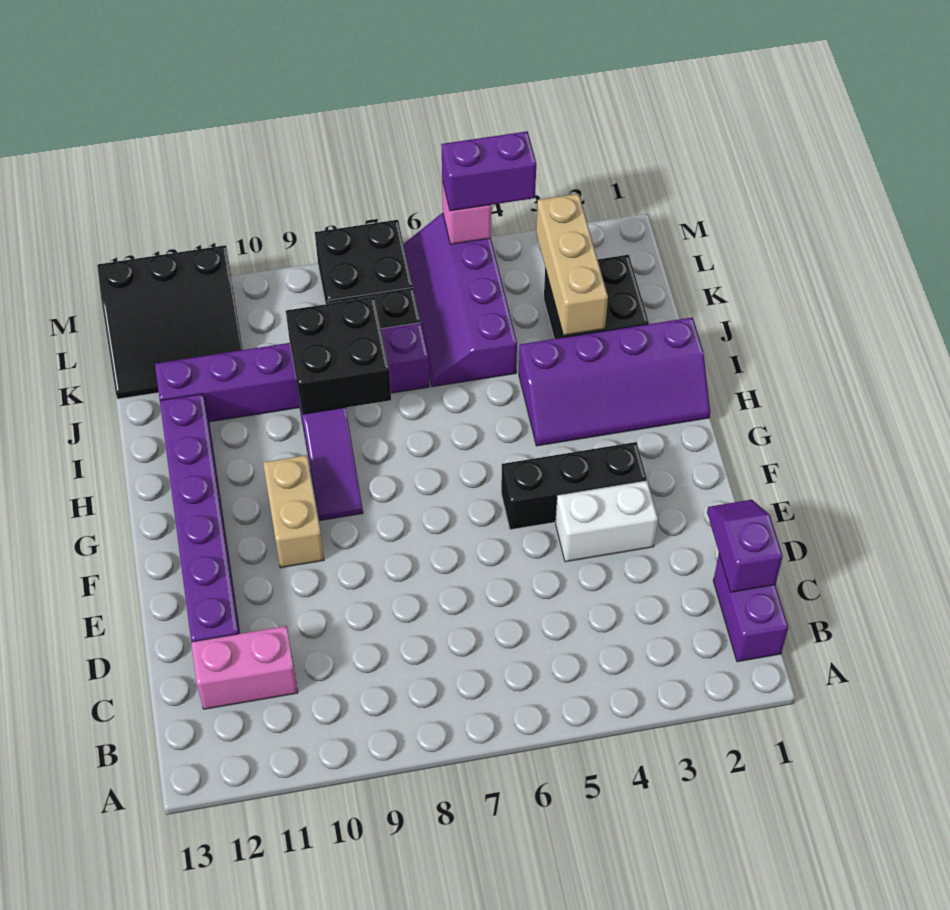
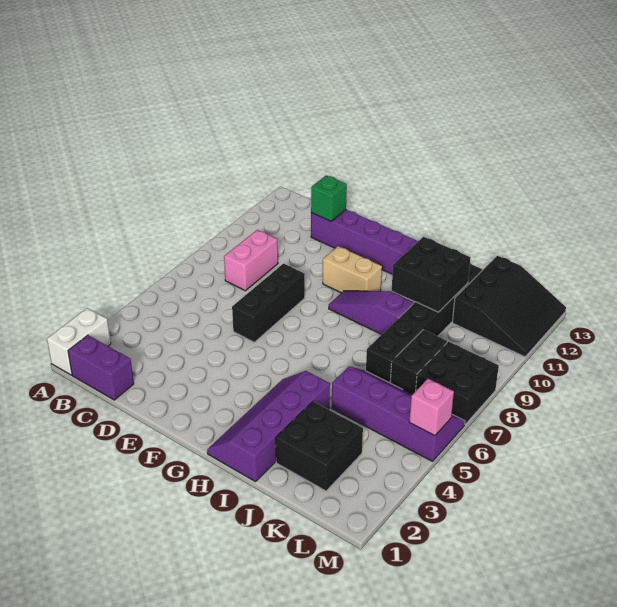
purple slope C1:D1 level 2 top C -> none
pink brick C11:C12 level 1 -> pink brick C8:C9 level 1
none -> green brick D12 level 2
white brick E3:E4 level 1 -> white brick A1:A2 level 1
black brick F3:F5 level 1 -> black brick E6:E8 level 1
black brick I8:J9 level 2 -> black brick I10:J11 level 2
tan brick J3:L3 level 2 -> none
purple brick J7:J12 level 1 -> black brick J7:J12 level 1
black slope K11:M13 level 1 top M -> black slope K11:M13 level 1 top K
purple brick M4:M5 level 3 -> none

